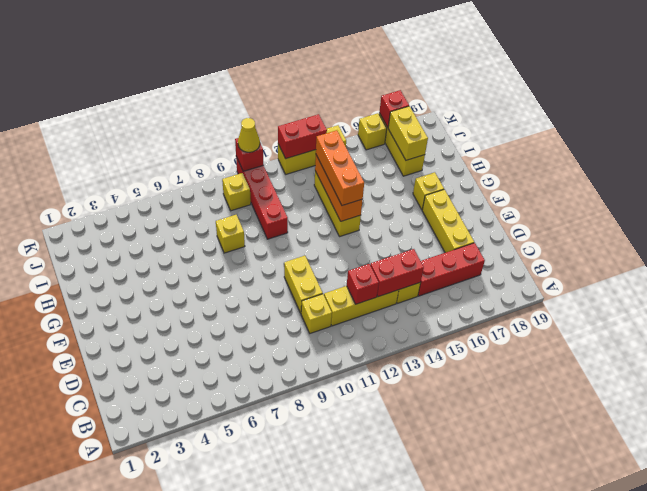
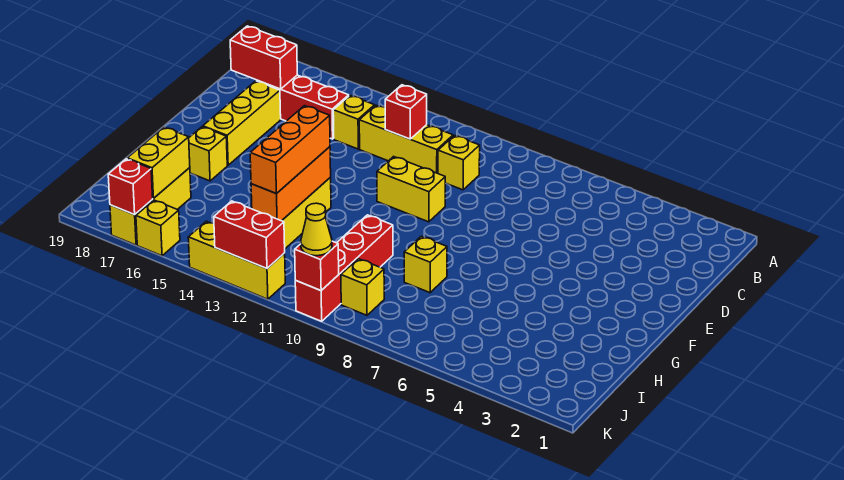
red brick C13:C14 level 2 -> red brick C17:C18 level 2
yellow brick D10:E10 level 1 -> yellow brick E10:E11 level 1

